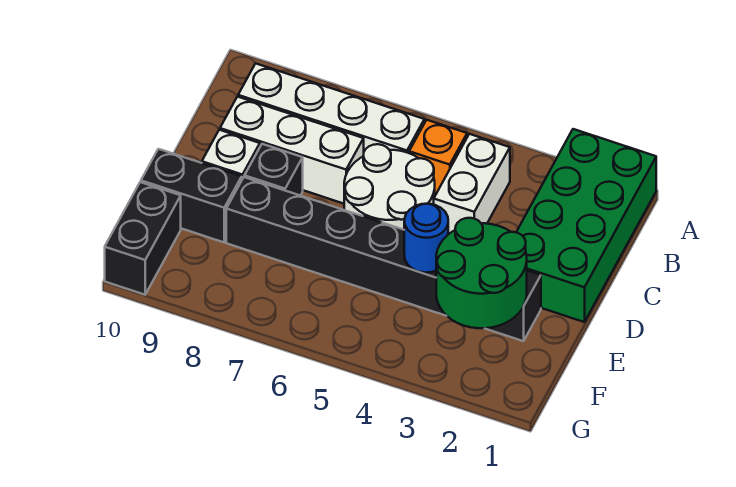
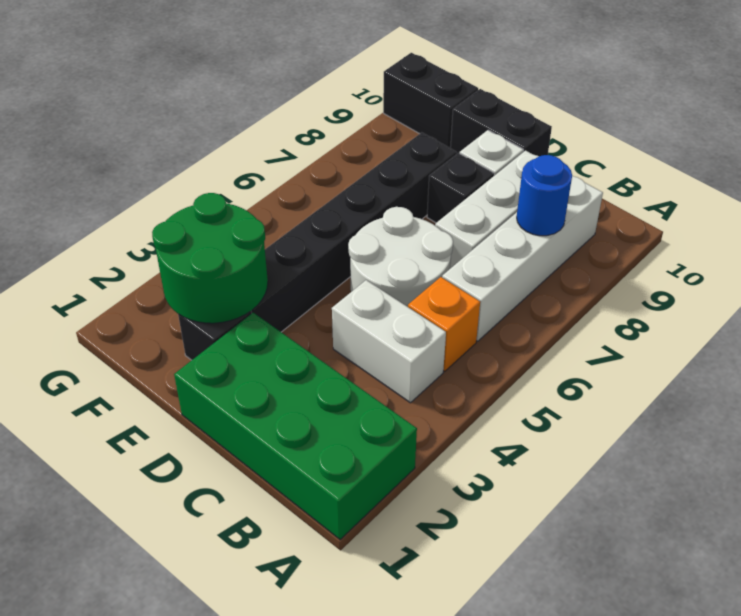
blue round brick E4 level 2 -> blue round brick B8 level 2
black brick E9:E10 level 1 -> black brick D10:E10 level 1

